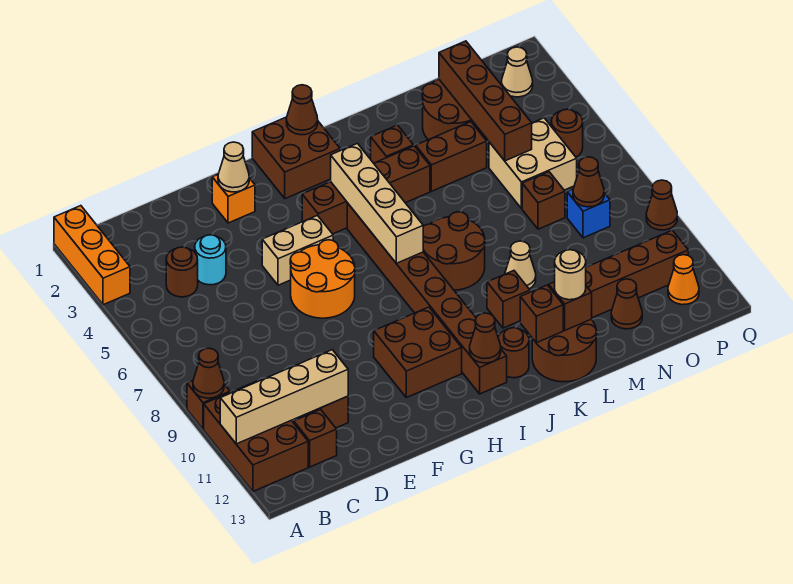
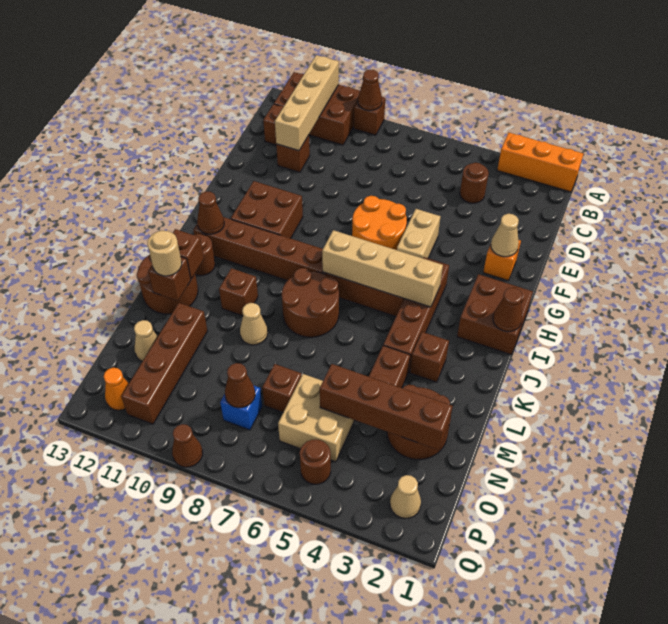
cyan round brick D4 level 1 -> none
brown cone N12 level 1 -> tan cone N12 level 1

